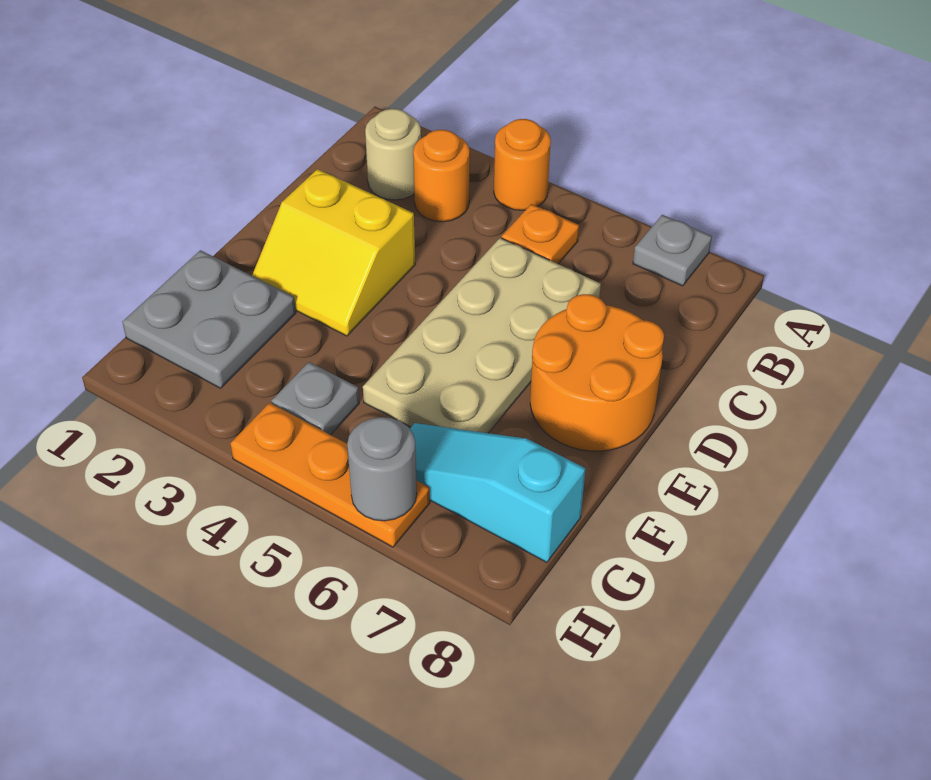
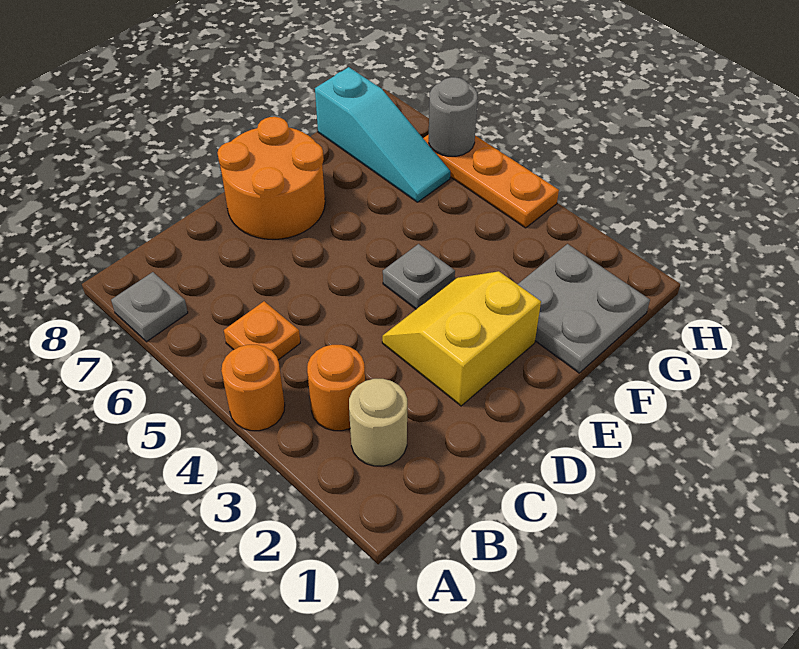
tan plate C5:F6 level 1 -> none
yellow slope D2:E3 level 1 top D -> yellow slope D2:E3 level 1 top 2
grey plate G4 level 1 -> grey plate E4 level 1

